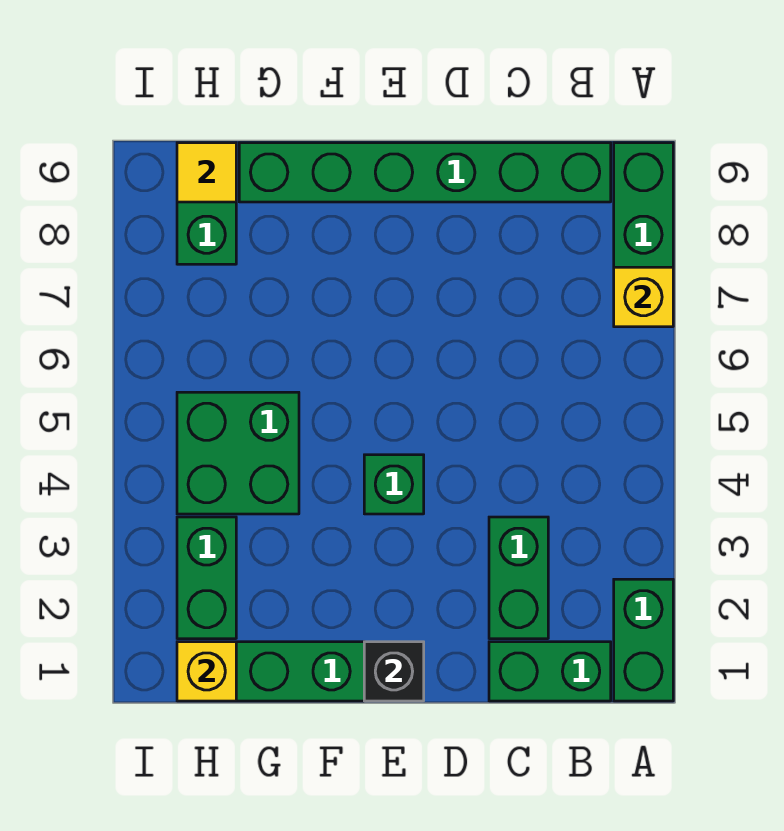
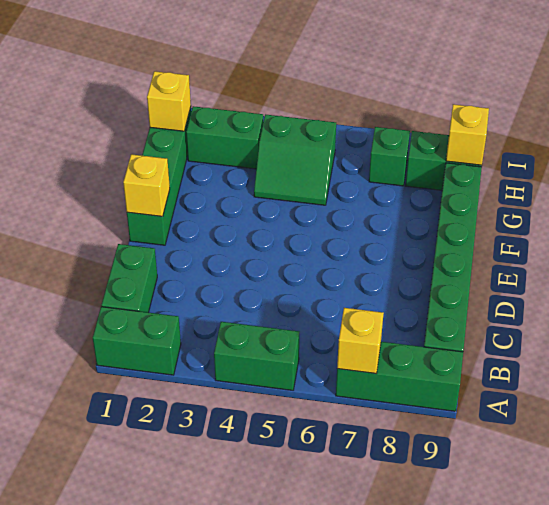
green brick C2:C3 level 1 -> green brick A4:A5 level 1
black brick E1 level 2 -> yellow brick E1 level 2
green brick E4 level 1 -> green brick H7 level 1
green brick G4:H5 level 1 -> green slope G4:H5 level 1 top H
yellow tile H9 level 2 -> yellow brick H9 level 2

